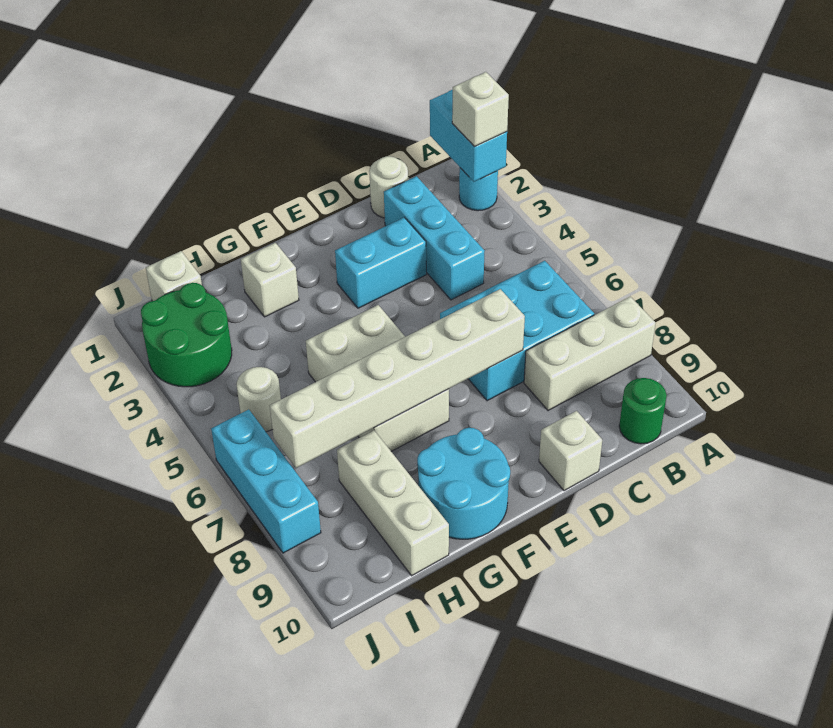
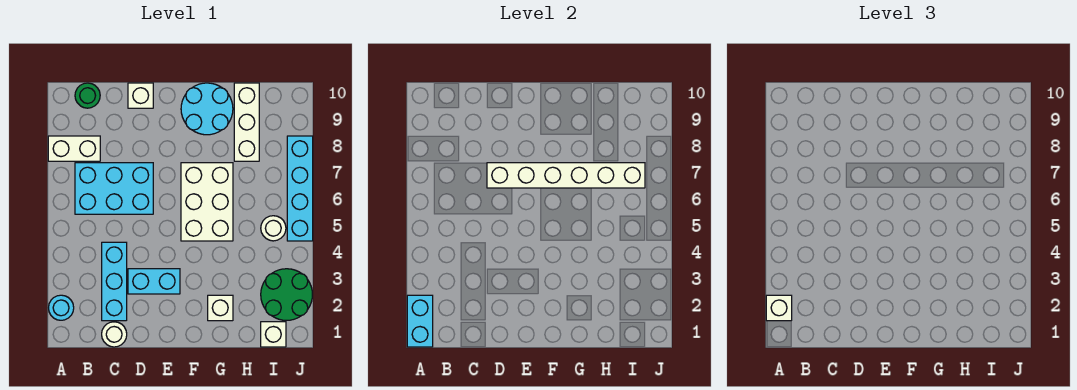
white brick A8:C8 level 1 -> white brick A8:B8 level 1
cyan brick J6:J8 level 1 -> cyan brick J5:J8 level 1

